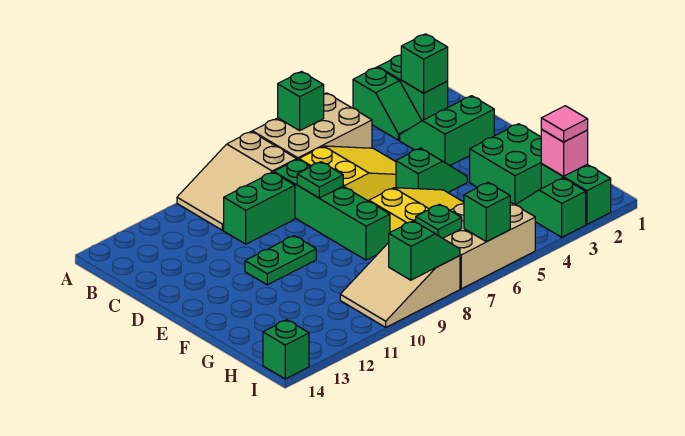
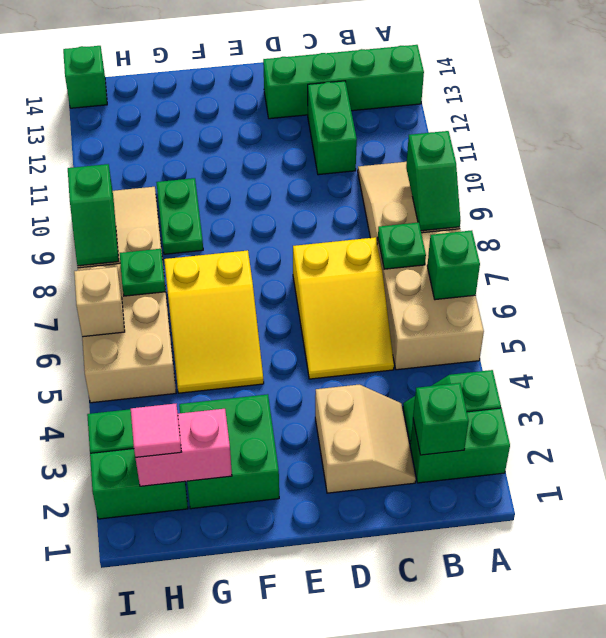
green slope C2:D3 level 1 top D -> tan slope C2:D3 level 1 top D
green brick C8:F8 level 1 -> green brick A13:D13 level 1
green brick C9:C10 level 1 -> green brick C11:C12 level 1
green plate D8 level 2 -> green plate B7 level 2
green slope E4:E5 level 1 top 5 -> green slope A8:A9 level 2 top 9
green plate E10:E11 level 1 -> green plate G9:G10 level 1
pink brick H2 level 2 -> pink brick G2:H2 level 2
green brick I6 level 2 -> tan brick I6 level 2

